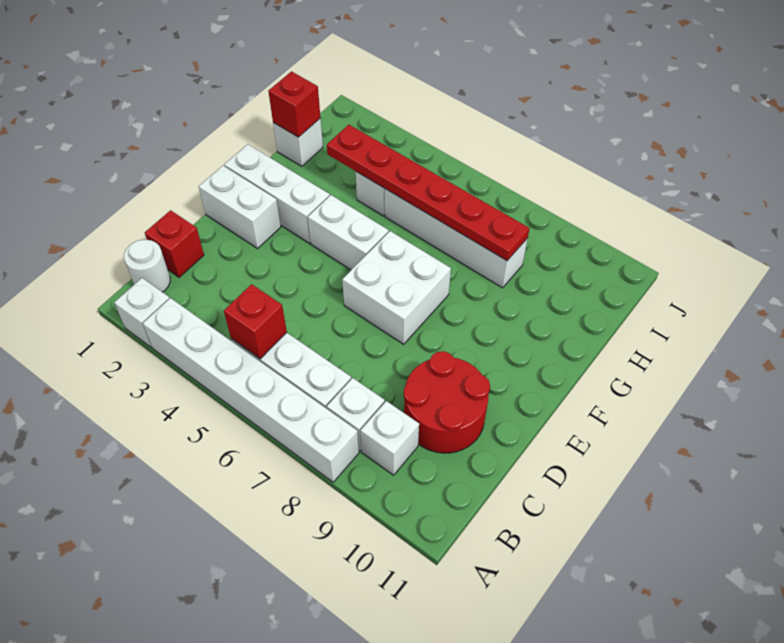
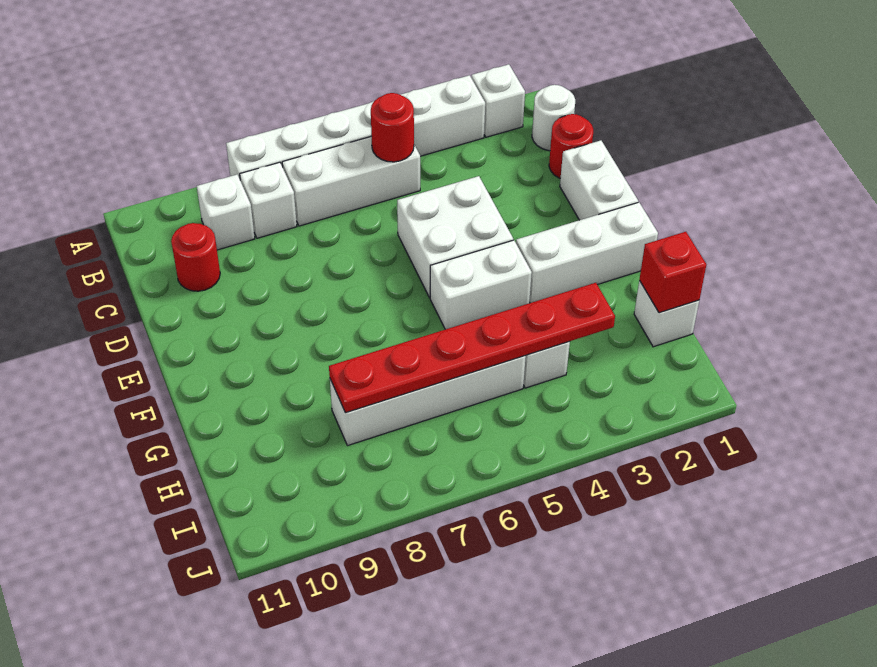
red brick B5 level 2 -> red round brick B5 level 2
red brick C1 level 1 -> red round brick C1 level 1
red round brick C9:D10 level 1 -> red round brick C10 level 1
white brick E1:E2 level 1 -> white brick D1:E1 level 1
white brick E6:F7 level 1 -> white brick D4:E5 level 1

